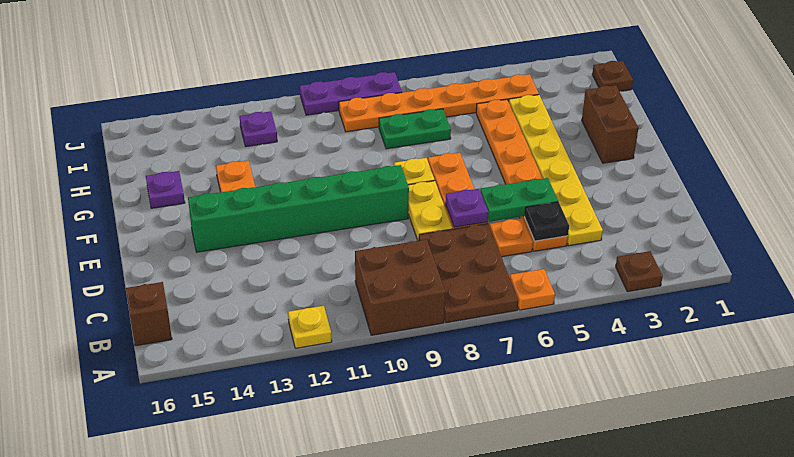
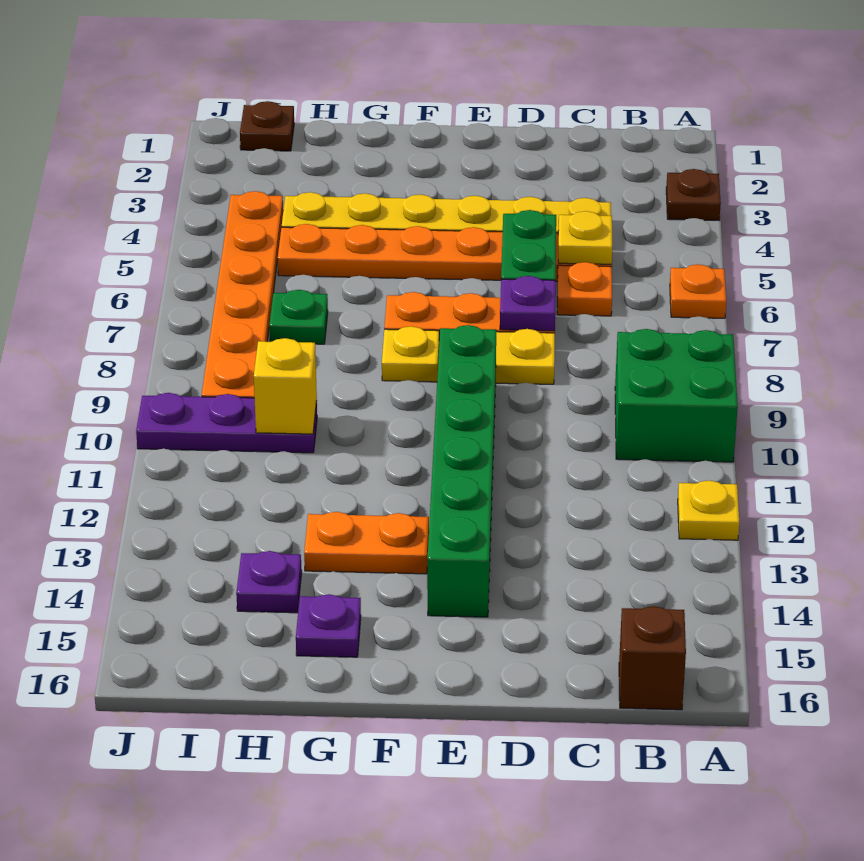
brown plate A7:C8 level 1 -> none
brown brick A9:B10 level 1 -> green brick A9:B10 level 1
black plate C5 level 2 -> yellow plate C5 level 2
brown brick F2:G2 level 1 -> none
green plate H7:H8 level 1 -> green plate H7 level 1
none -> yellow brick H10 level 2
purple plate I12 level 1 -> purple plate H14 level 1
purple plate J8:J10 level 1 -> purple plate H10:J10 level 1

